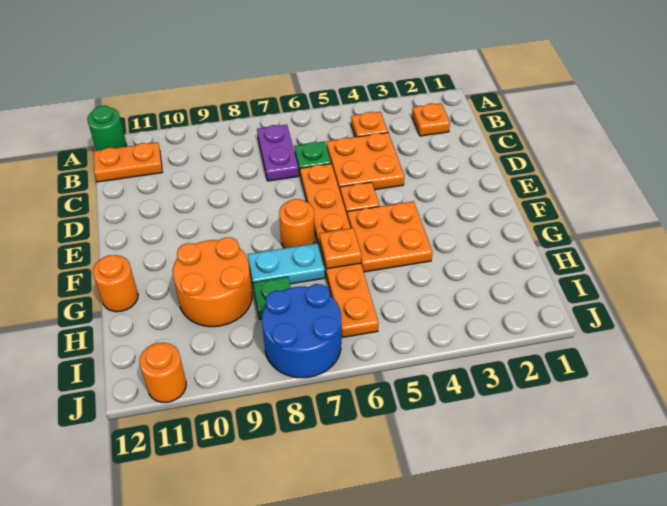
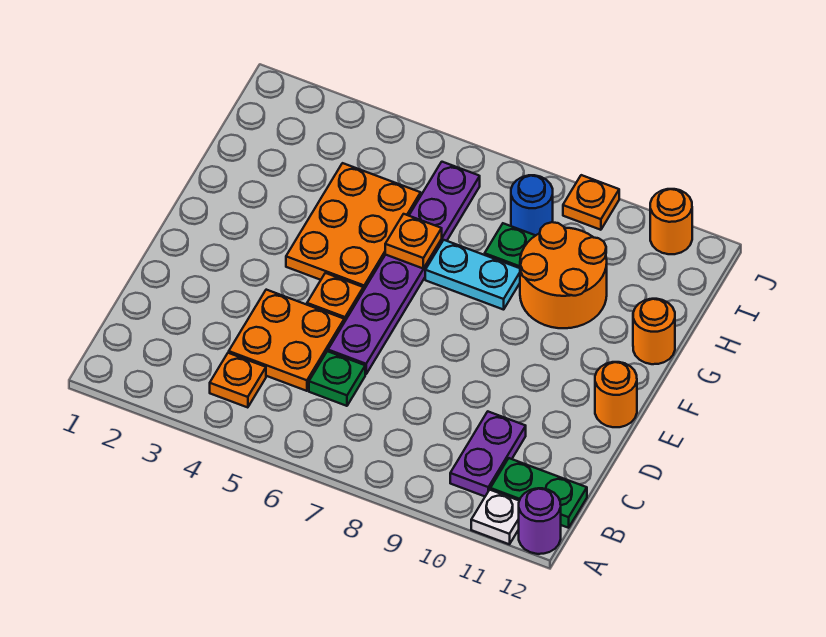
none -> white plate A11 level 1
green round brick A12 level 1 -> purple round brick A12 level 1
orange plate B2 level 1 -> orange plate J9 level 1
purple plate B7:C7 level 1 -> purple plate B10:C10 level 1
orange plate B11:B12 level 1 -> green plate B11:B12 level 1
orange plate D6:I6 level 1 -> purple plate D6:I6 level 1
orange plate F4:G5 level 1 -> orange plate F4:H5 level 1
orange round brick F7 level 1 -> orange round brick E12 level 1
blue round brick I7:J8 level 1 -> blue round brick I8 level 1

